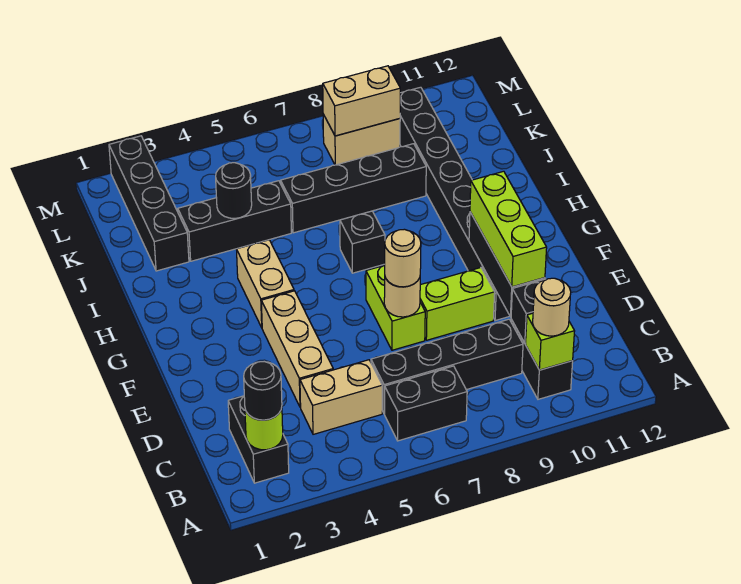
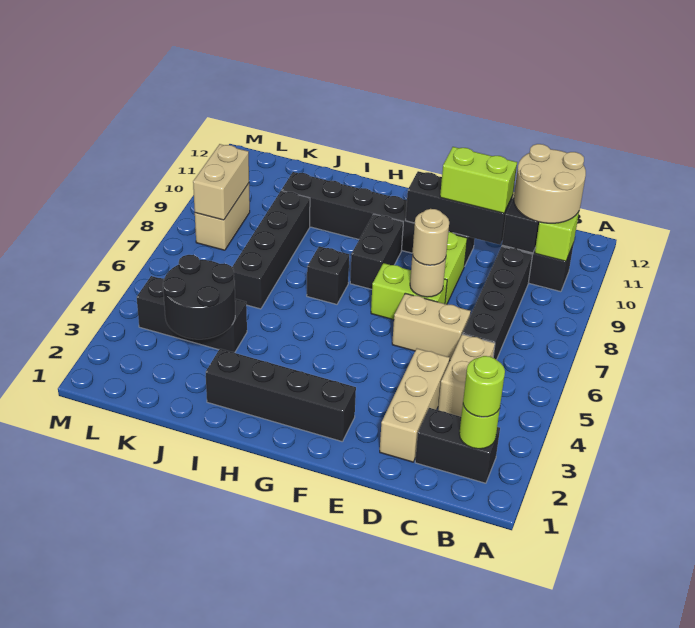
black round brick B2 level 3 -> lime round brick B2 level 3
black brick B6:B7 level 1 -> black brick G8:G9 level 1
tan round brick B10 level 3 -> tan round brick B10:C11 level 3
tan brick D4:F4 level 1 -> tan brick D2:D4 level 1
lime brick D10:F10 level 3 -> lime brick D10:E10 level 3
black brick E10:L10 level 1 -> black brick E10:J10 level 1
tan brick G4:H4 level 1 -> tan brick D6:E6 level 1
black brick J2:M2 level 1 -> black brick F2:I2 level 1
black brick J3:J5 level 1 -> black brick J4:L4 level 1
black round brick J4 level 2 -> black round brick J3:K4 level 2

